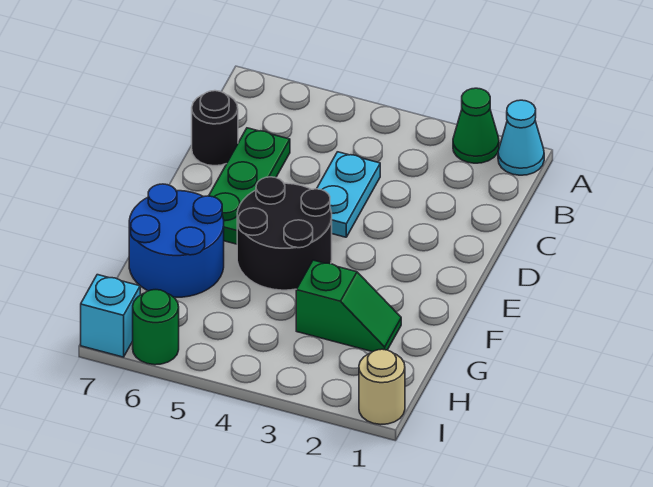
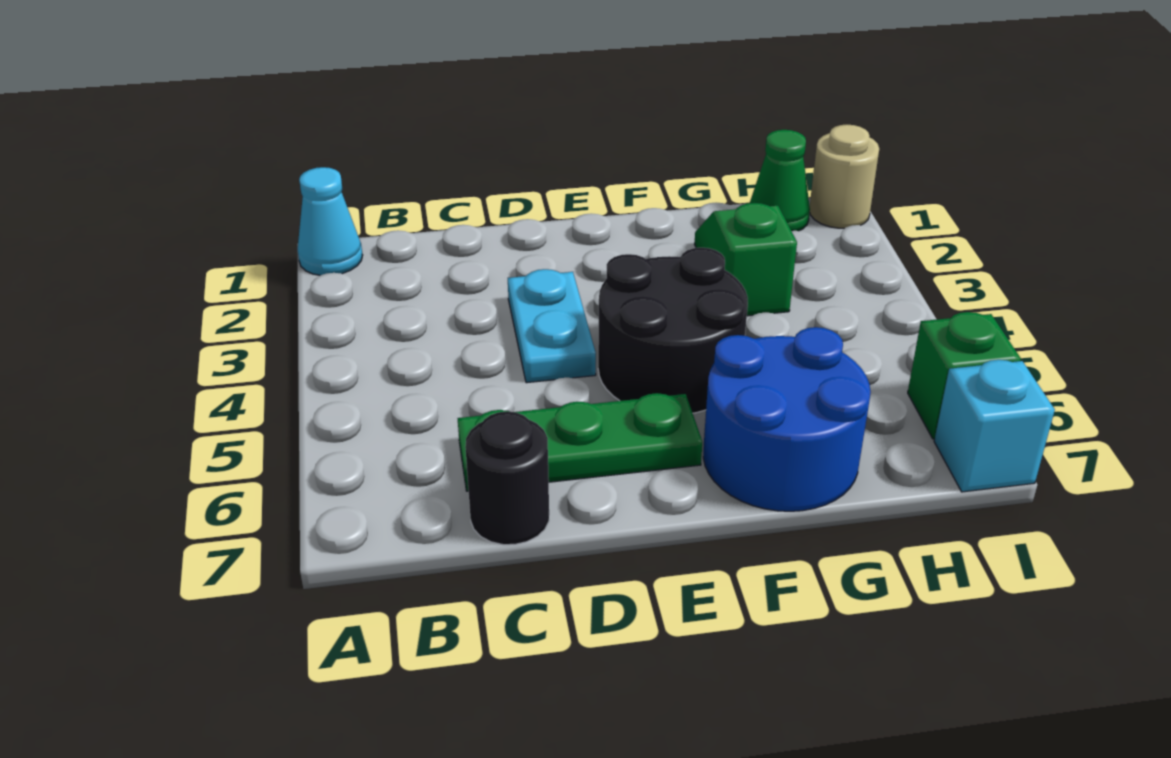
green cone A2 level 1 -> green cone H1 level 1
cyan plate C4:D4 level 1 -> cyan plate D3:D4 level 1
green round brick I6 level 1 -> green brick I6 level 1

